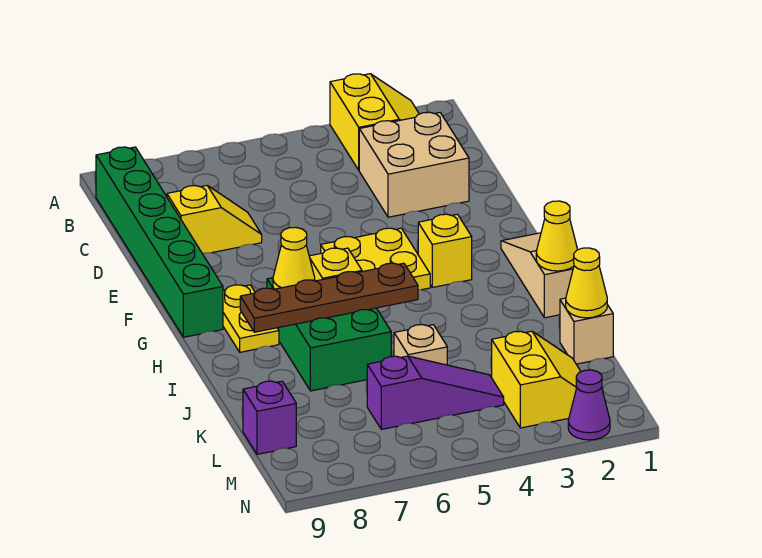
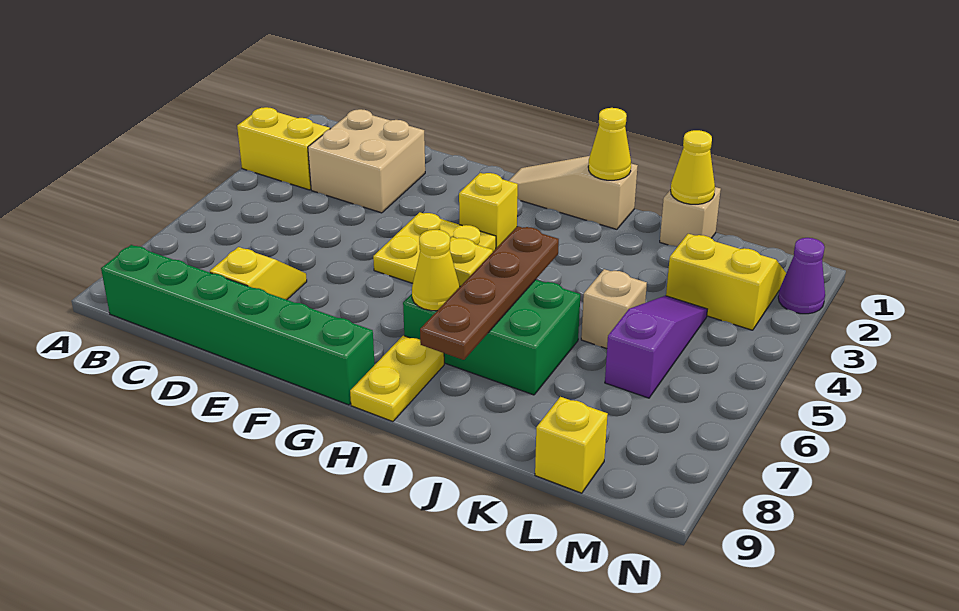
yellow plate G8:H8 level 1 -> yellow plate H8:H9 level 1
purple brick L9 level 1 -> yellow brick L9 level 1

